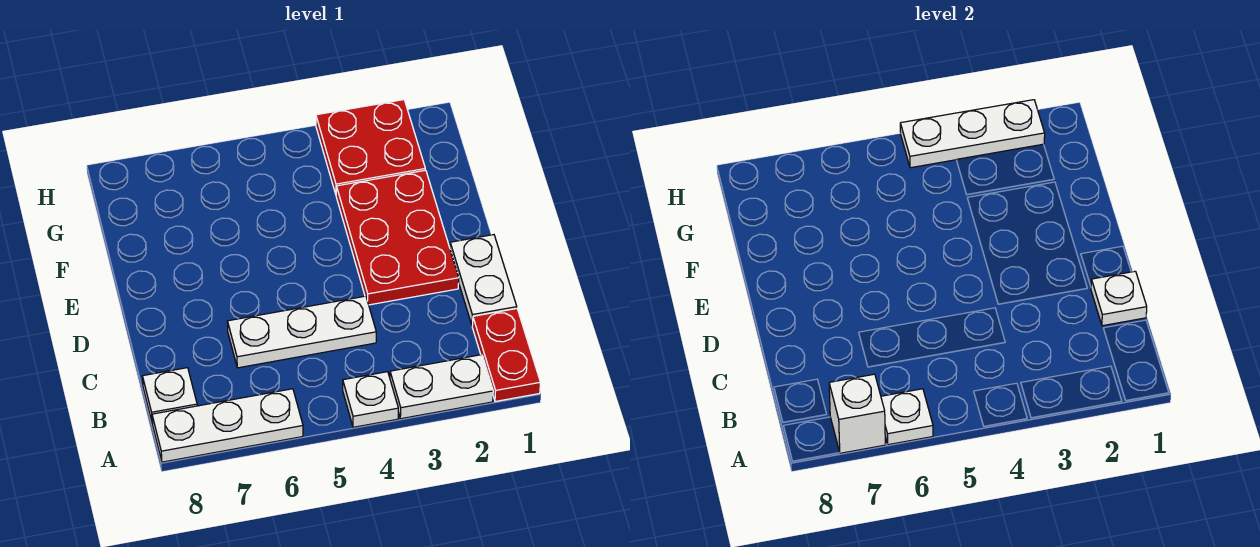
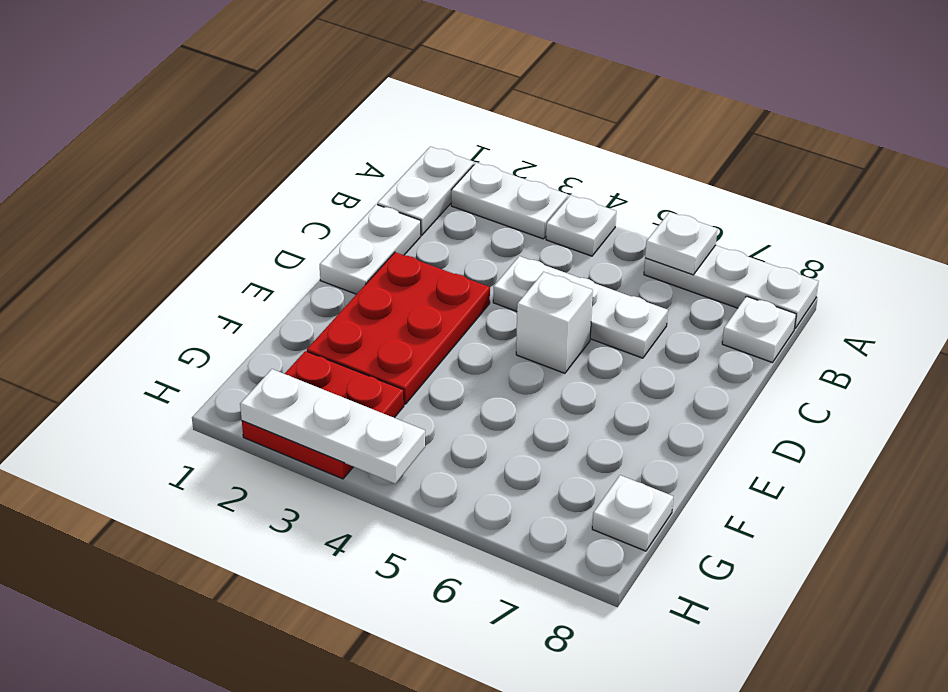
red plate A1:B1 level 1 -> white plate A1:B1 level 1
white brick A7 level 2 -> white brick D5 level 1
white plate C1 level 2 -> white plate G8 level 1

